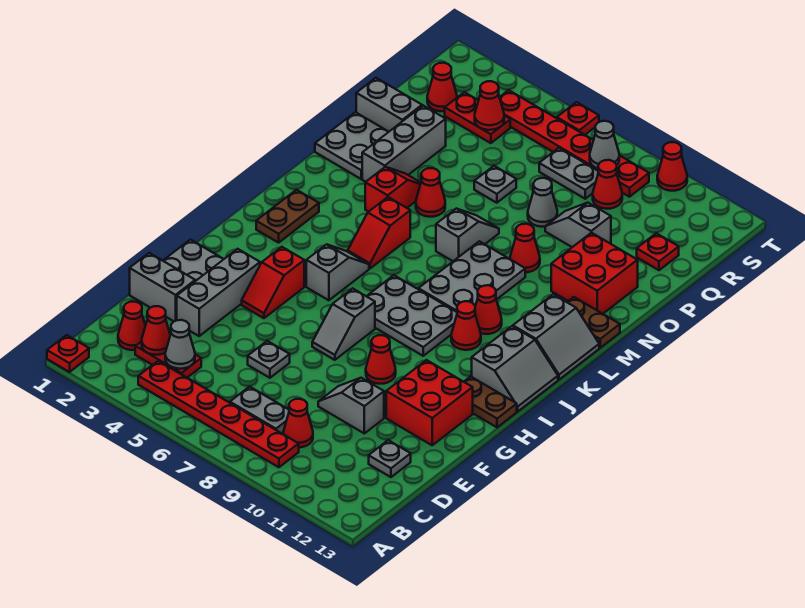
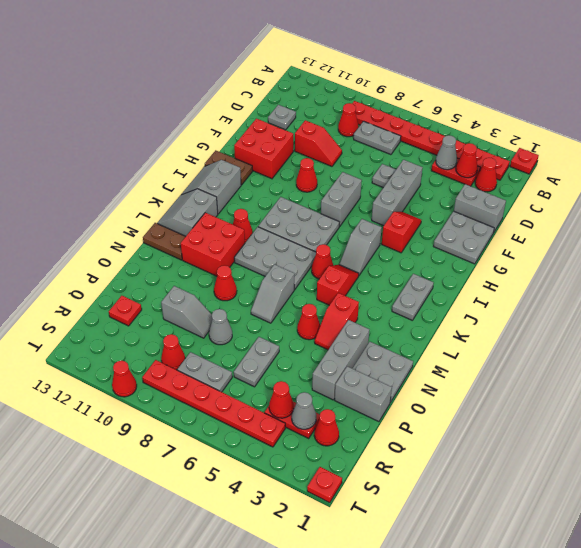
red plate B4:B9 level 1 -> red plate B2:B9 level 1
grey brick E3:G3 level 1 -> grey brick E5:G5 level 1
grey slope E9:E10 level 1 top 10 -> red slope E9:E10 level 1 top 10
grey slope G7:H7 level 1 top H -> grey brick G7:H7 level 1
brown plate J2:K2 level 1 -> grey plate J2:K2 level 1
red cone J10 level 1 -> red cone K6 level 1
grey plate K8:M9 level 1 -> grey plate K7:L9 level 1
red brick N11:O12 level 1 -> red brick L10:M11 level 1
grey plate P6 level 1 -> grey plate P6:Q6 level 1
grey cone S8 level 2 -> grey cone R3 level 2
red plate T6 level 1 -> red plate T1 level 1

